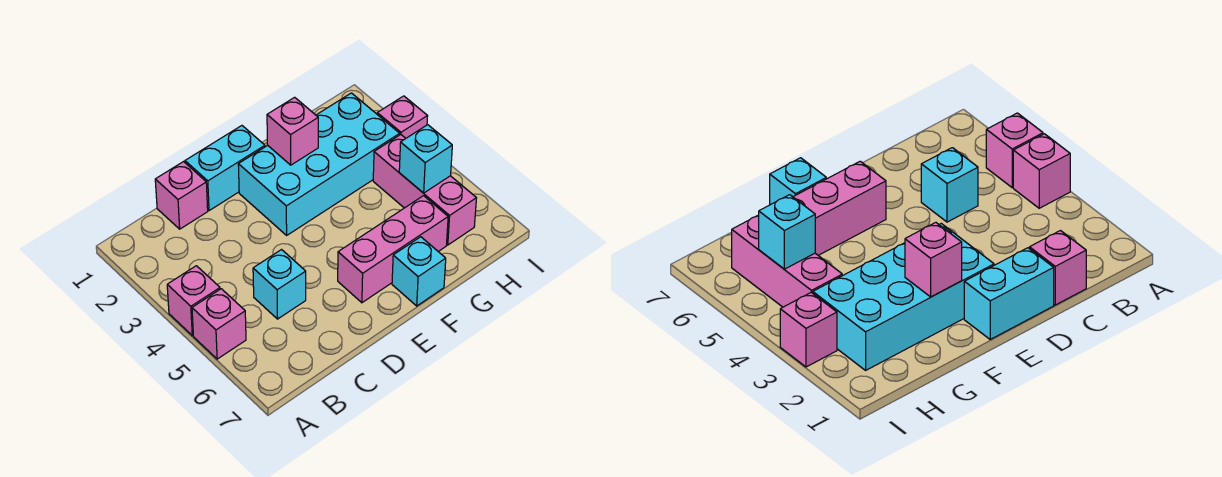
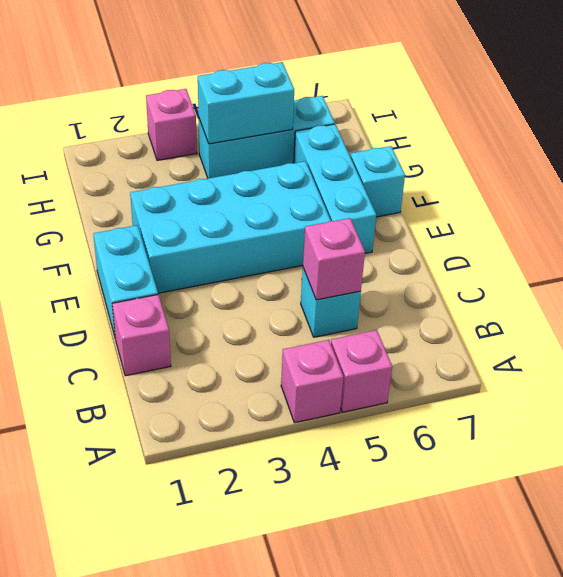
cyan brick E2:H3 level 1 -> cyan brick E2:F5 level 1
pink brick E6:G6 level 1 -> cyan brick E6:G6 level 1
pink brick F2 level 2 -> pink brick C5 level 2
pink brick H4:H6 level 1 -> cyan brick H4:H6 level 1
cyan brick H5 level 2 -> cyan brick H4:H5 level 2

